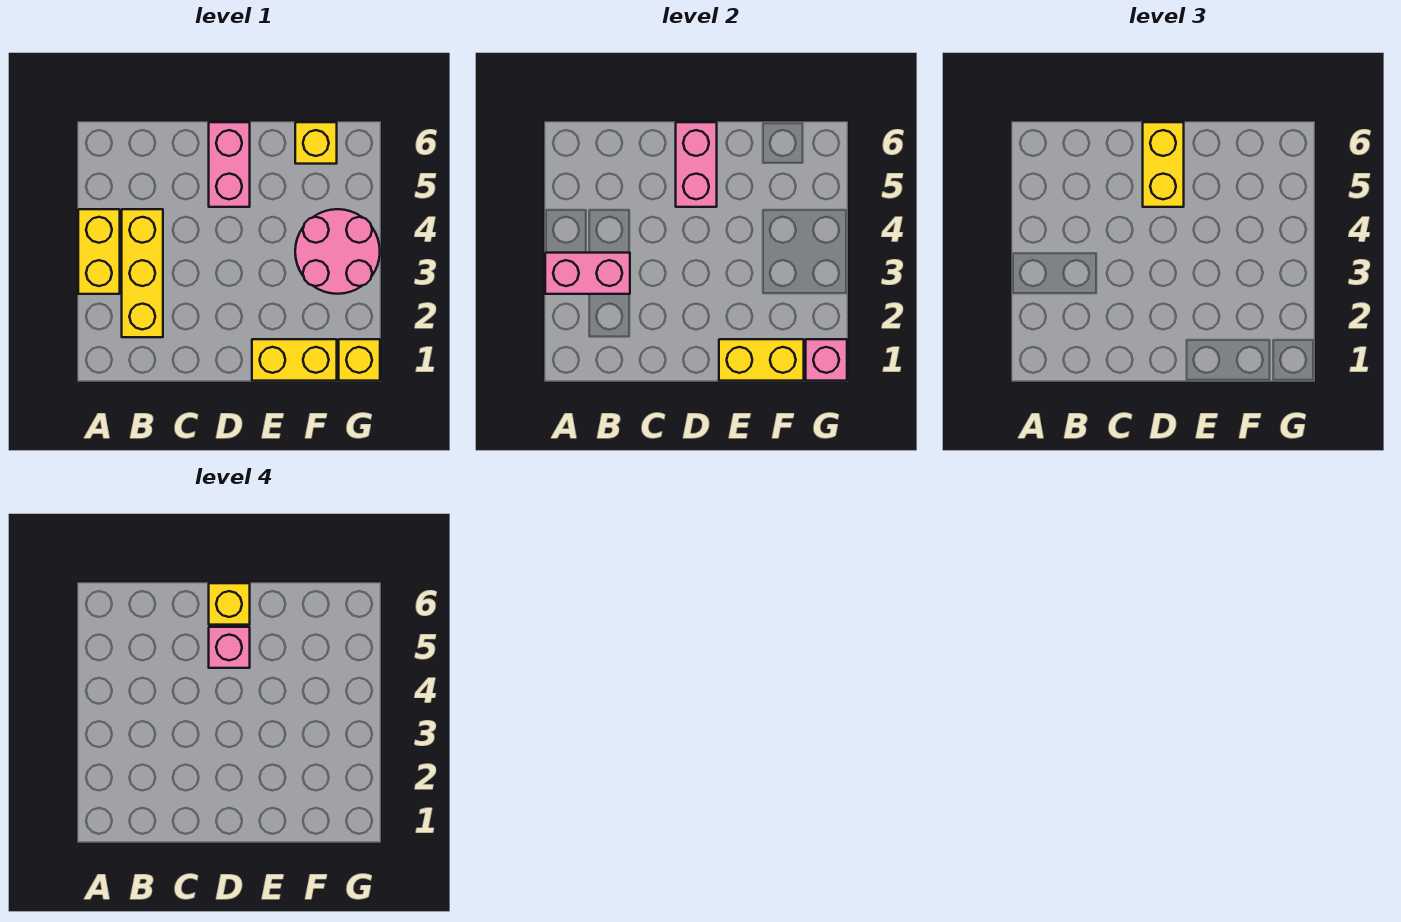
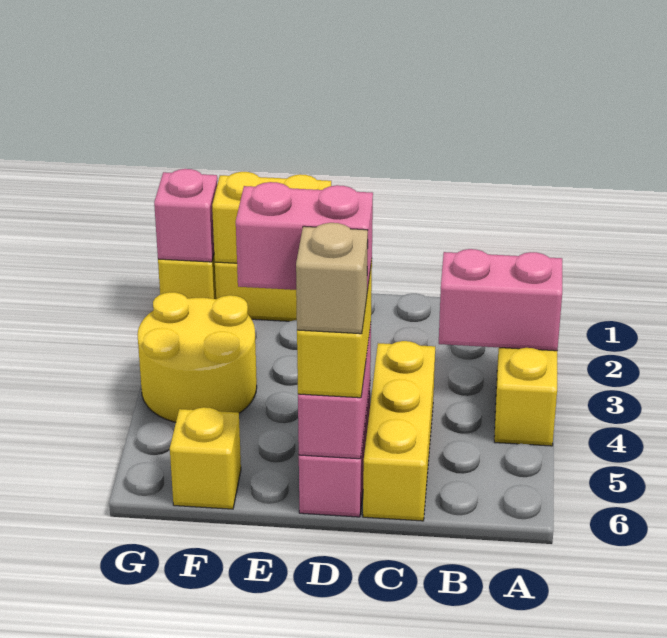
yellow brick B2:B4 level 1 -> yellow brick C4:C6 level 1
pink brick D5 level 4 -> pink brick D5:E5 level 4
yellow brick D6 level 4 -> tan brick D6 level 4
pink round brick F3:G4 level 1 -> yellow round brick F3:G4 level 1

